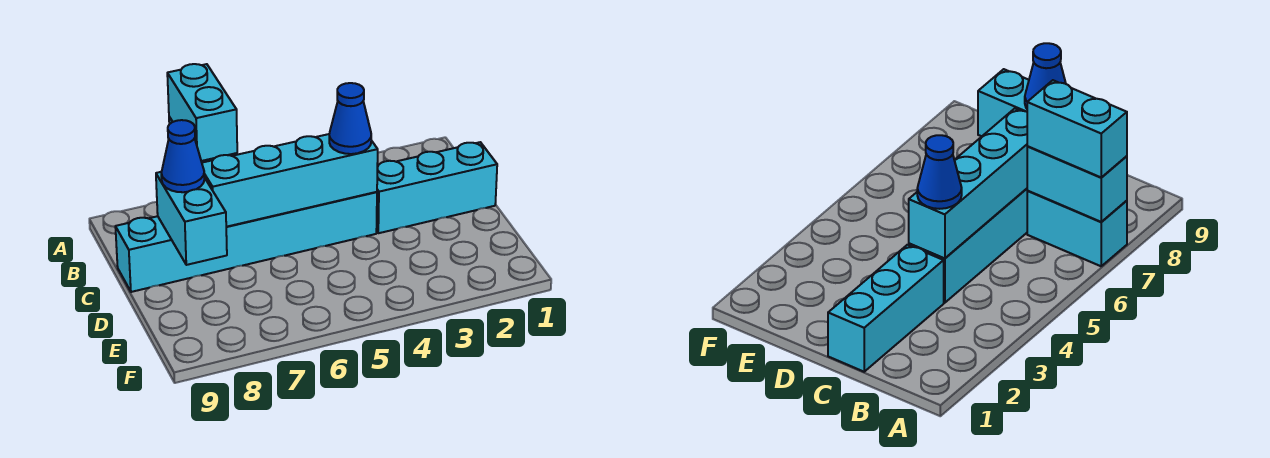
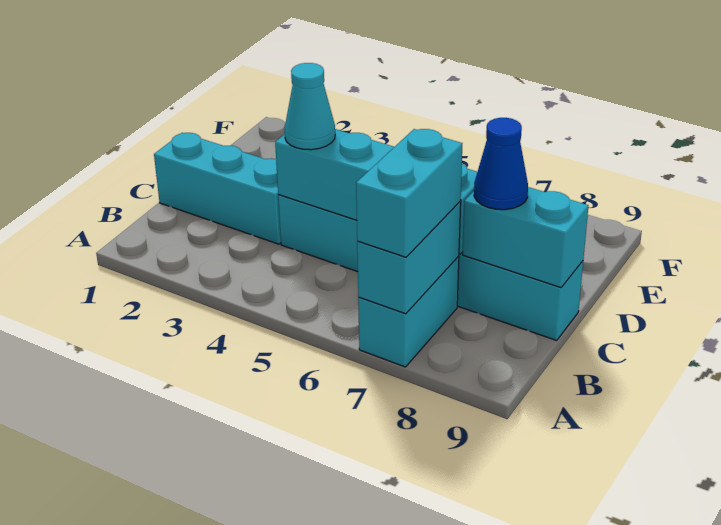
blue cone C4 level 3 -> cyan cone C4 level 3
cyan brick C8:D8 level 2 -> cyan brick C8:C9 level 2

